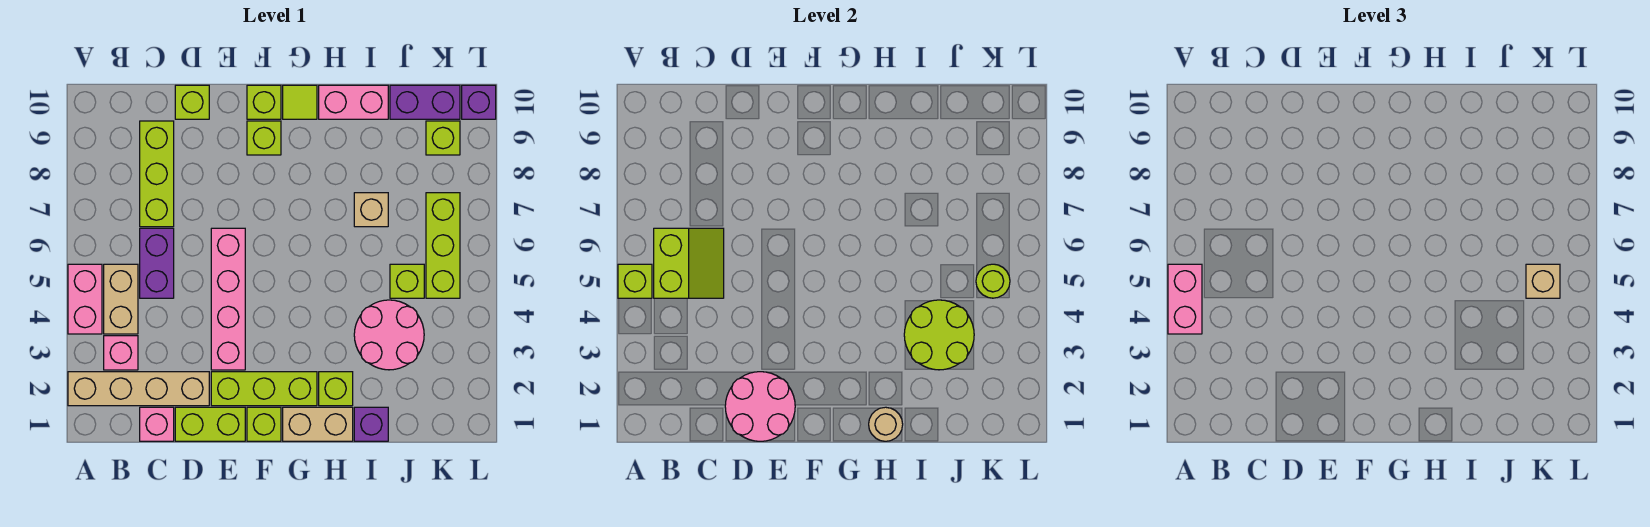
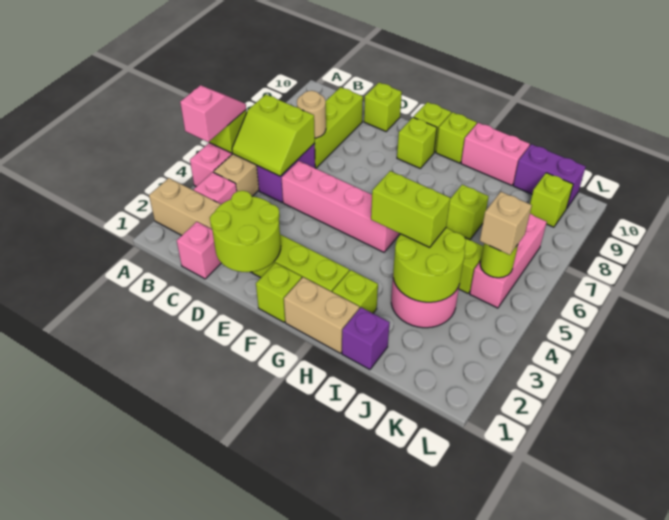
pink brick A4:A5 level 3 -> pink slope A4:A5 level 3 top 4
lime slope B5:C6 level 2 top B -> lime slope B5:C6 level 2 top 6
lime brick D1:E1 level 1 -> lime brick H4:I4 level 3
pink round brick D1:E2 level 2 -> lime round brick D1:E2 level 2
pink brick E3:E6 level 1 -> pink brick D5:G5 level 1
lime tile G10 level 1 -> lime brick G10 level 1
tan round brick H1 level 2 -> tan round brick C7 level 2
tan brick I7 level 1 -> lime brick I7 level 1
lime brick K5:K7 level 1 -> pink brick K5:K7 level 1
purple brick L10 level 1 -> none

